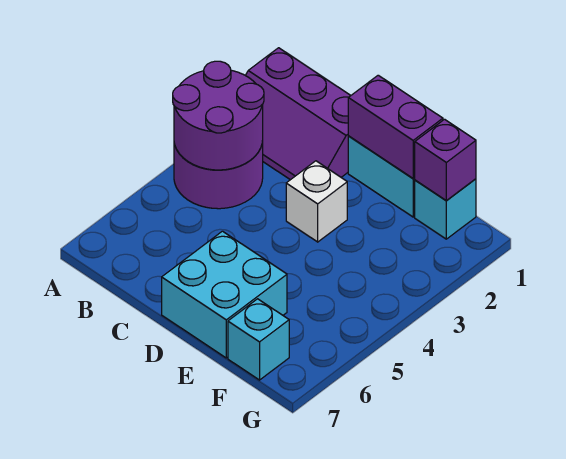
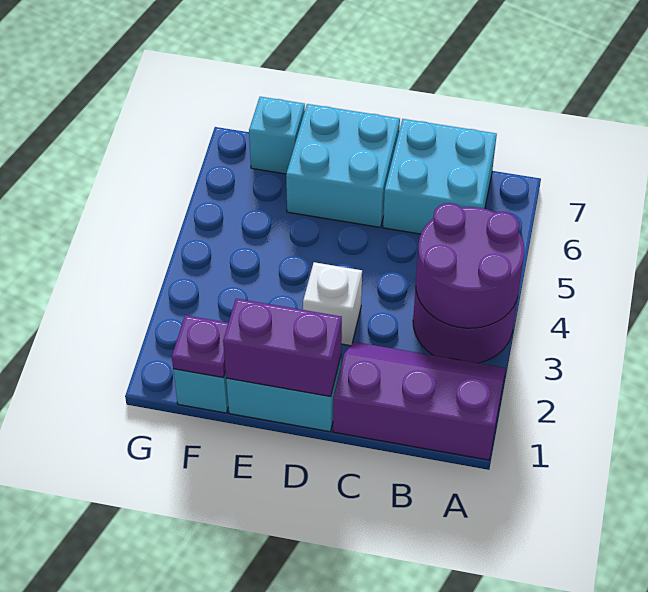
none -> cyan brick B6:C7 level 1
purple brick F1 level 2 -> purple plate F1 level 2

